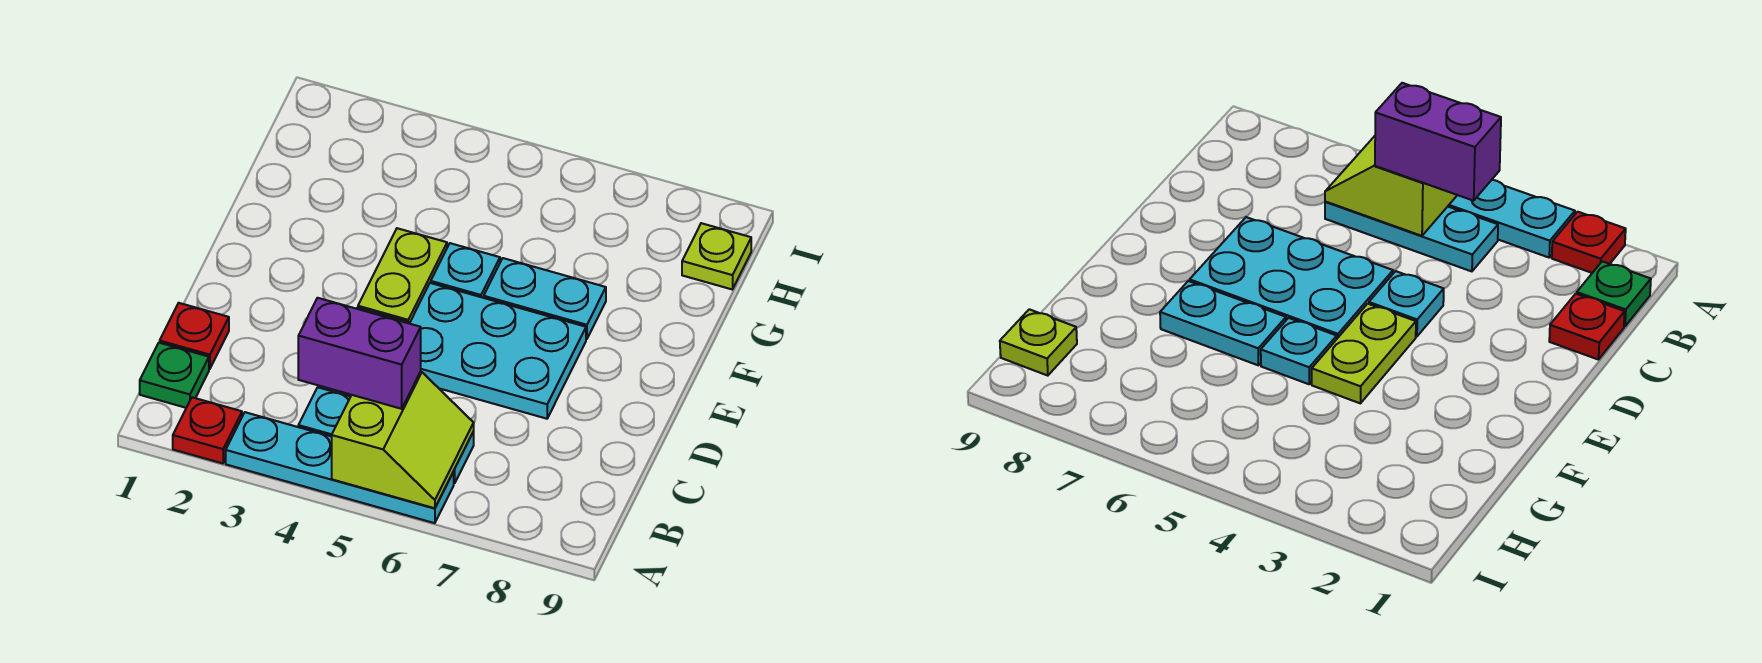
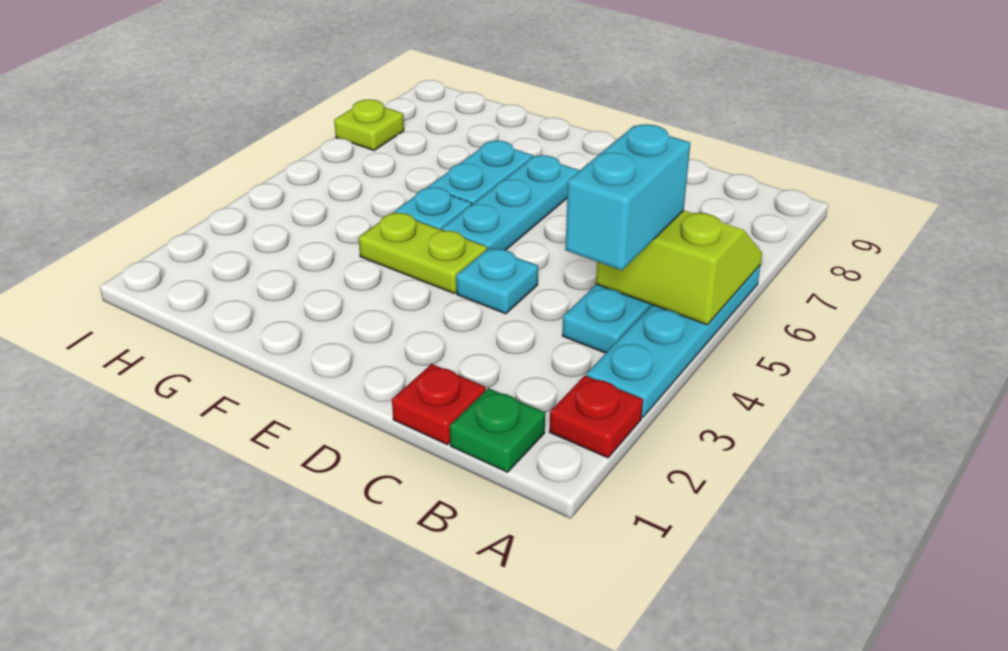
purple brick B4:B5 level 3 -> cyan brick B4:B5 level 3
cyan plate D5:E7 level 1 -> cyan plate E5:E7 level 1
lime plate H9 level 1 -> lime plate I7 level 1

